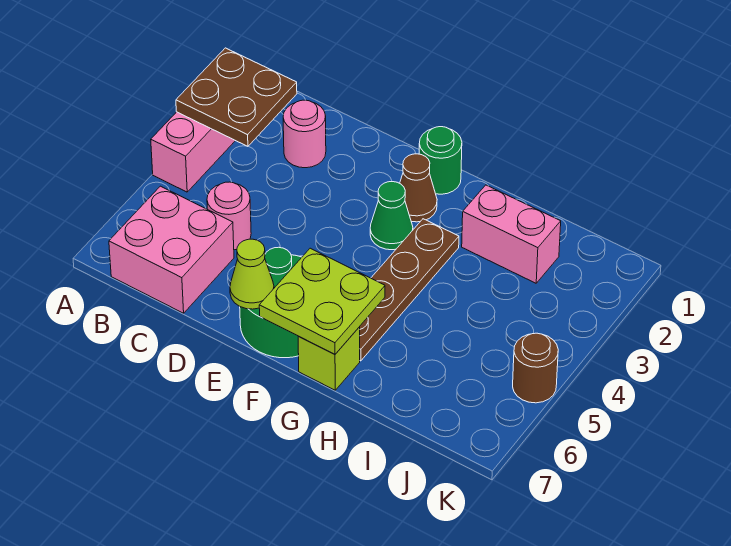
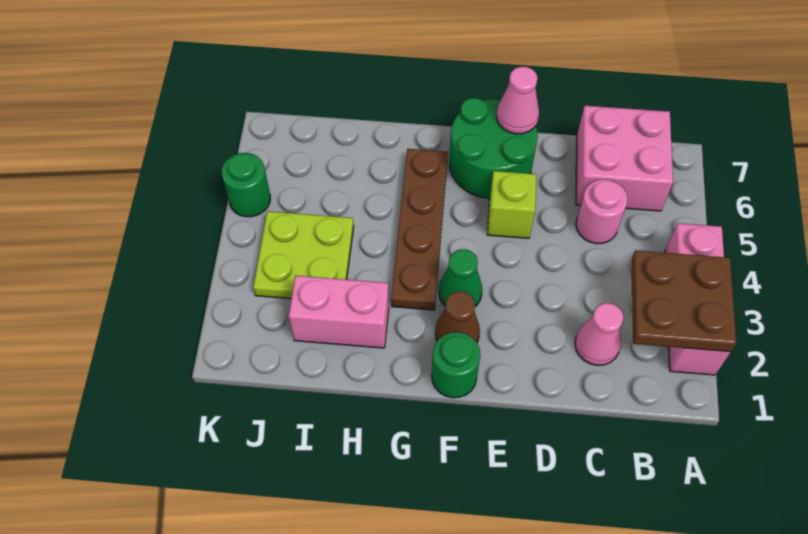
pink round brick C2 level 1 -> pink cone C2 level 1
lime cone E7 level 2 -> pink cone E7 level 2
lime plate F6:G7 level 2 -> lime plate I3:J4 level 1
lime brick G7 level 1 -> lime brick E5 level 1
brown round brick K5 level 1 -> green round brick K5 level 1

